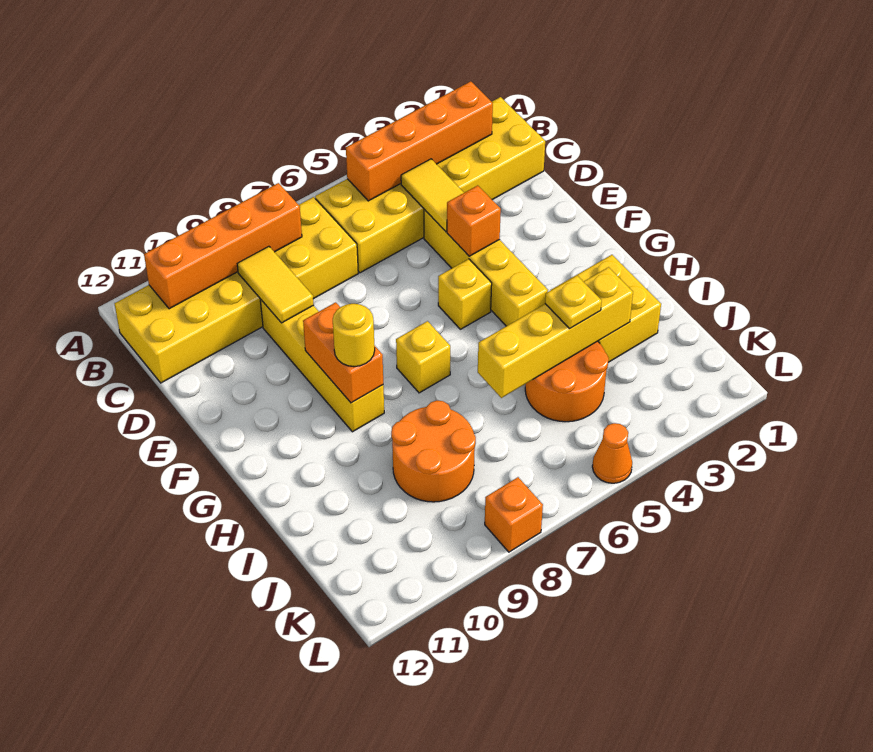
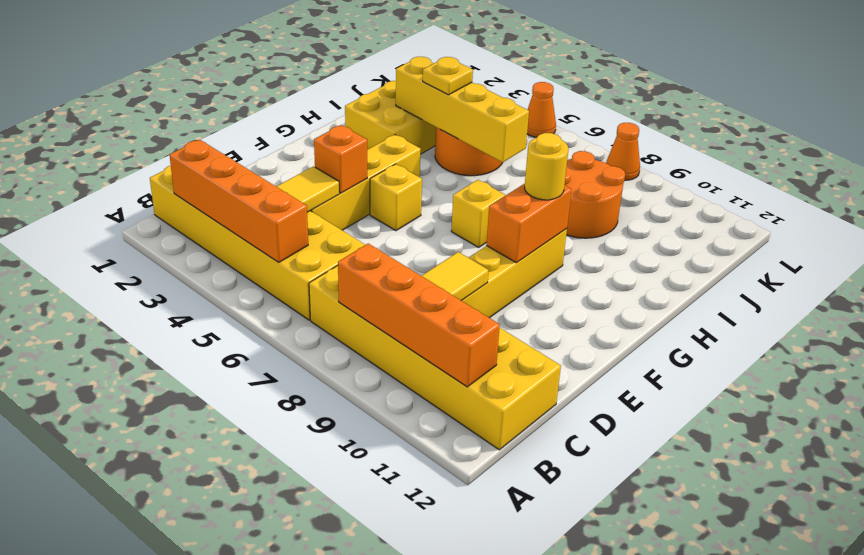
orange brick L8 level 1 -> orange cone L8 level 1

